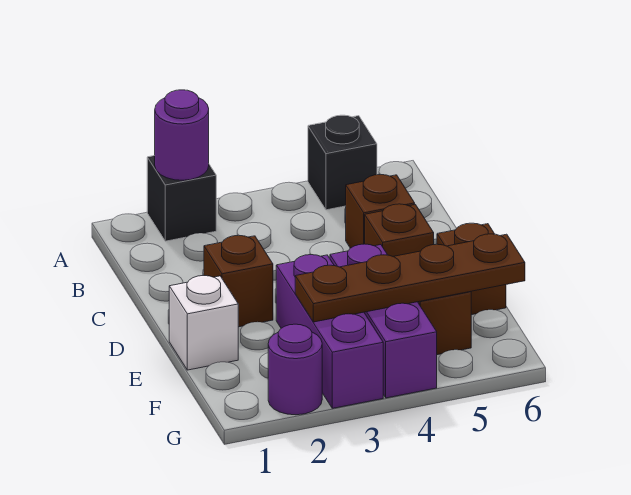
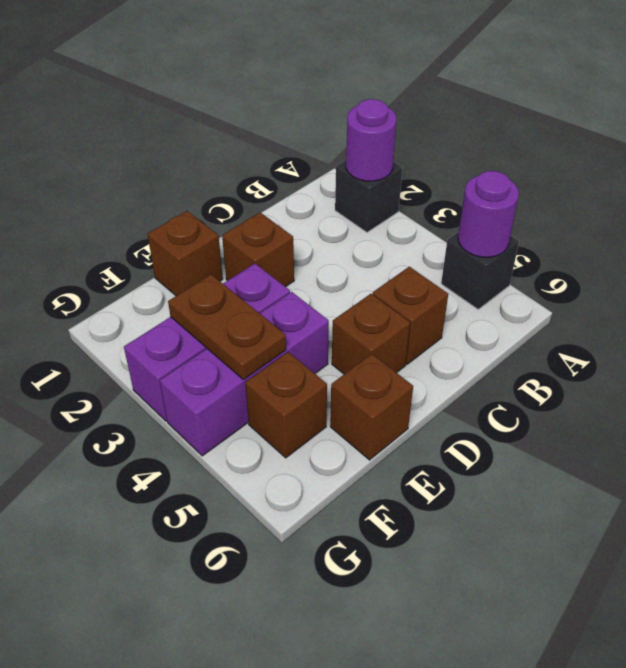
white brick E1 level 1 -> brown brick E1 level 1
brown plate F3:F6 level 2 -> brown plate F3:F4 level 2
purple round brick G2 level 1 -> purple round brick A5 level 2

